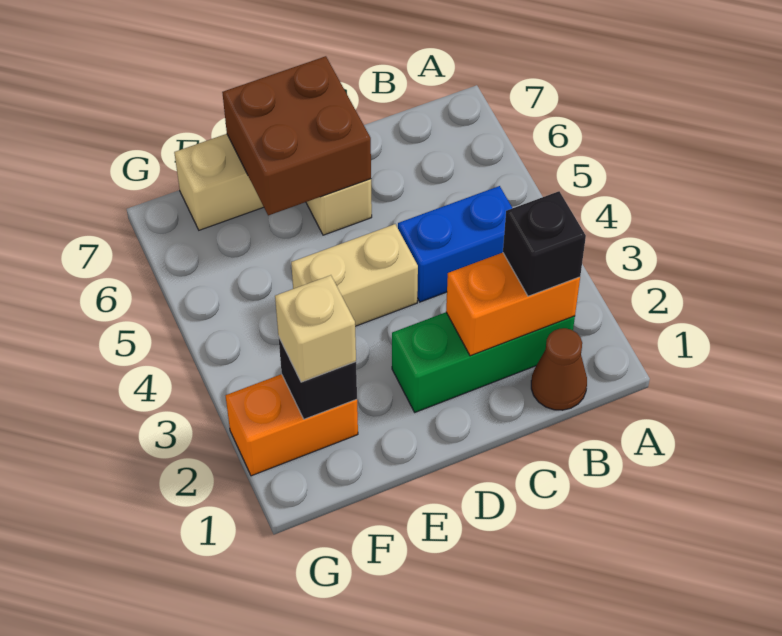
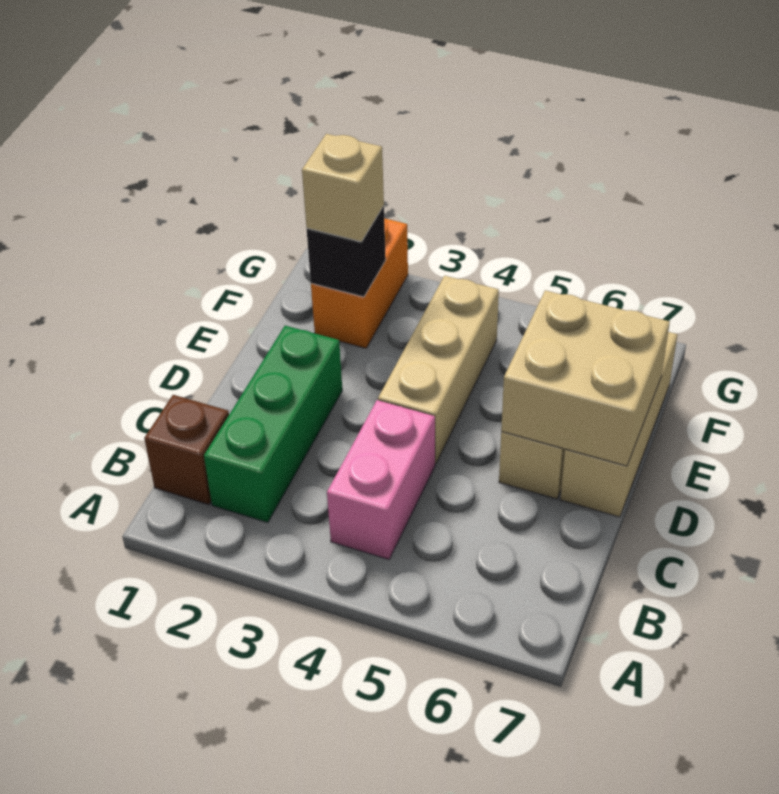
brown cone B1 level 1 -> brown brick B1 level 1
orange brick B2:C2 level 2 -> none
black brick B2 level 3 -> none
blue brick B4:C4 level 1 -> pink brick B4:C4 level 1
tan brick D4:E4 level 1 -> tan brick D4:F4 level 1
brown brick D6:E7 level 2 -> tan brick D6:E7 level 2

